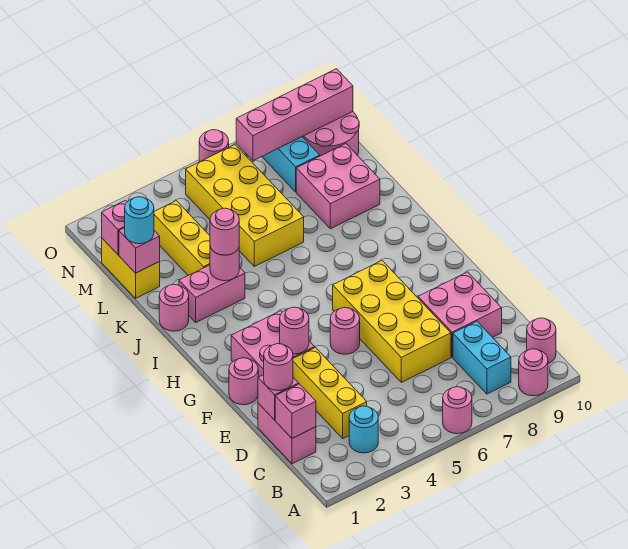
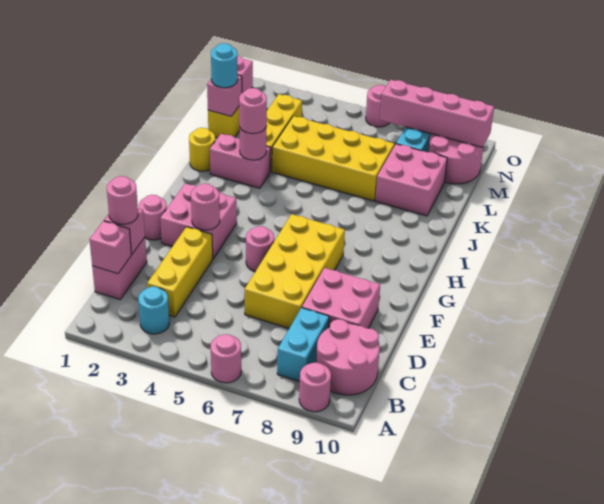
pink round brick B10 level 1 -> pink round brick B9:C10 level 1
pink round brick J1 level 1 -> yellow round brick J1 level 1
yellow brick K5:N6 level 1 -> yellow brick K4:L7 level 1

